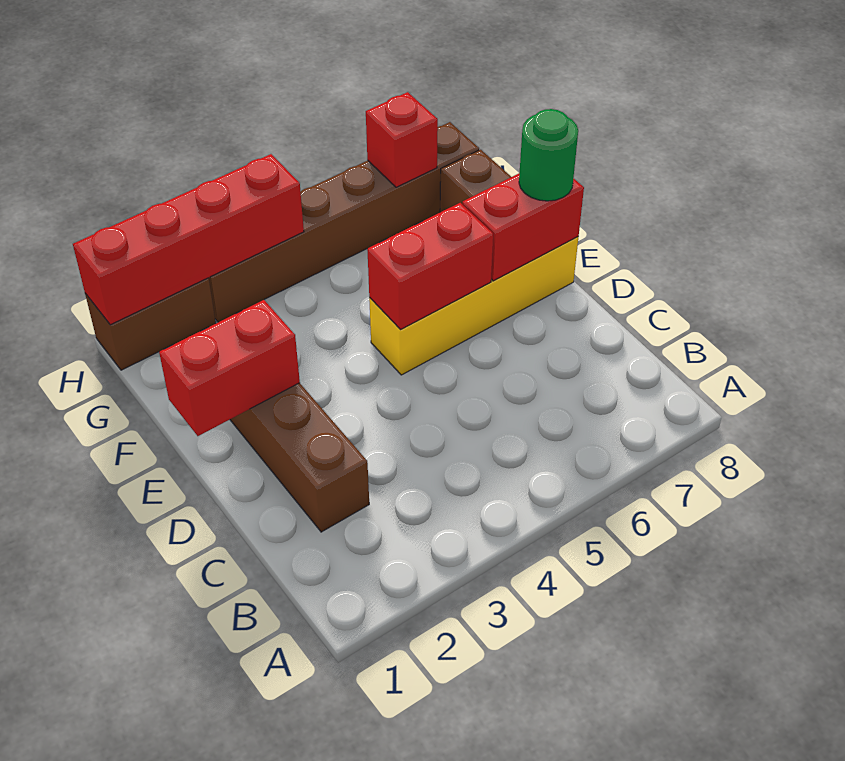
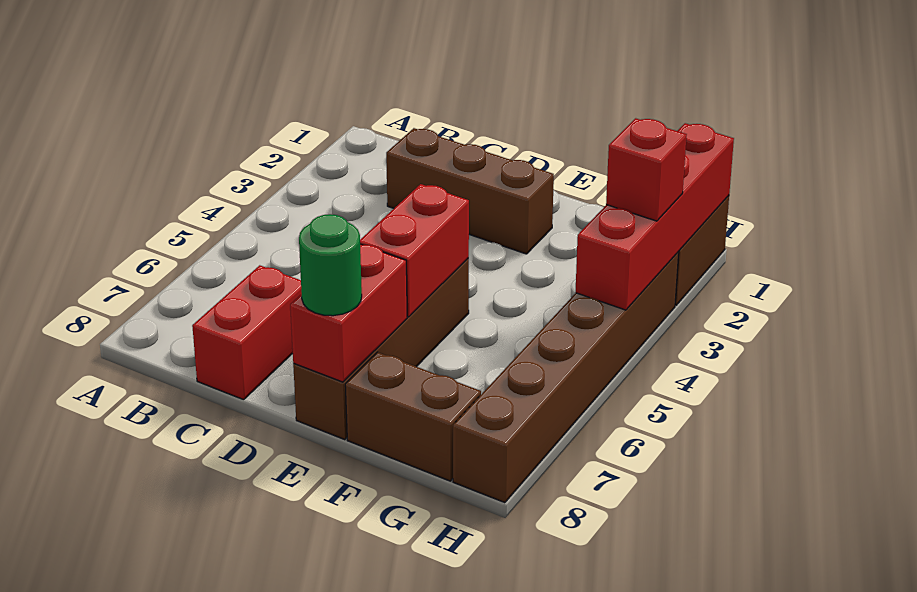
red brick E1:E2 level 2 -> red brick C7:C8 level 1
yellow brick E5:E8 level 1 -> brown brick E5:E8 level 1
red brick H7 level 2 -> red brick H3 level 3

